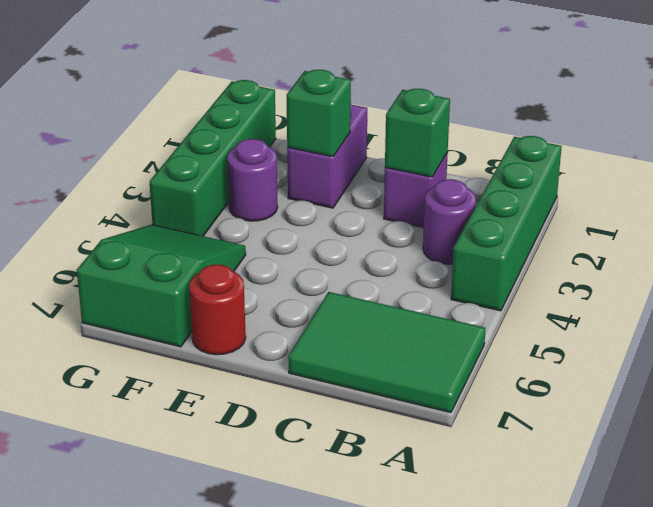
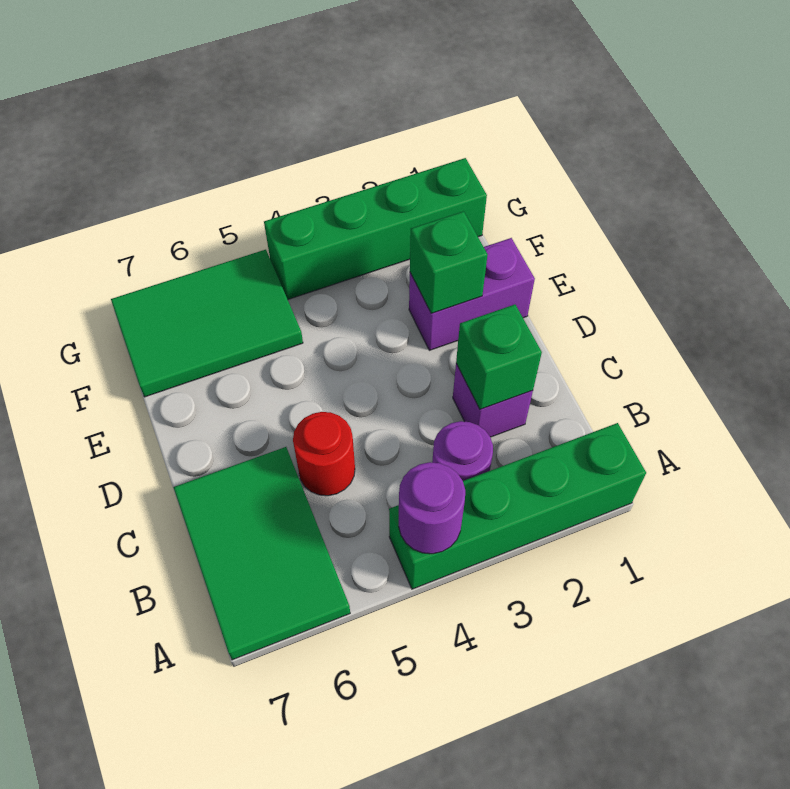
red round brick E7 level 1 -> red round brick C5 level 1
purple round brick F3 level 1 -> purple round brick A4 level 2
green slope F5:G7 level 1 top 7 -> green tile F5:G7 level 1

